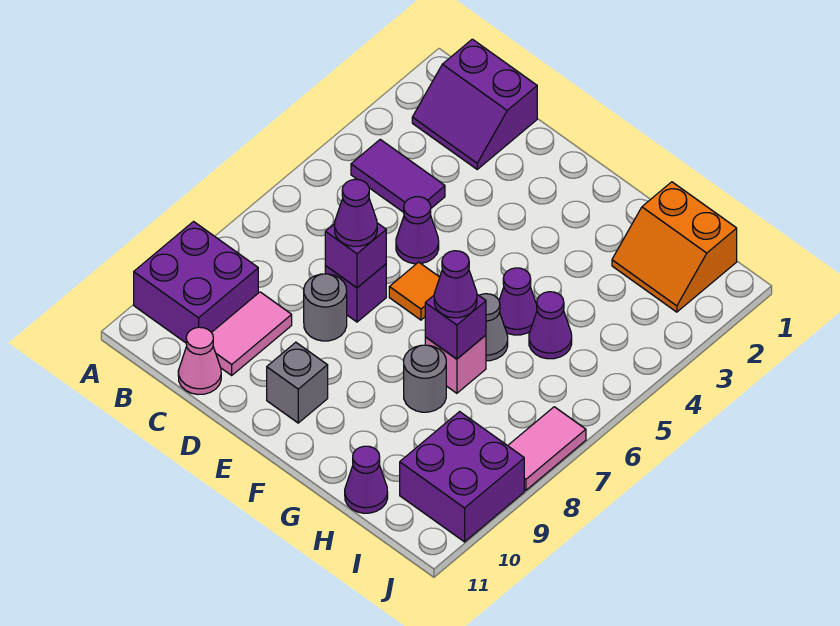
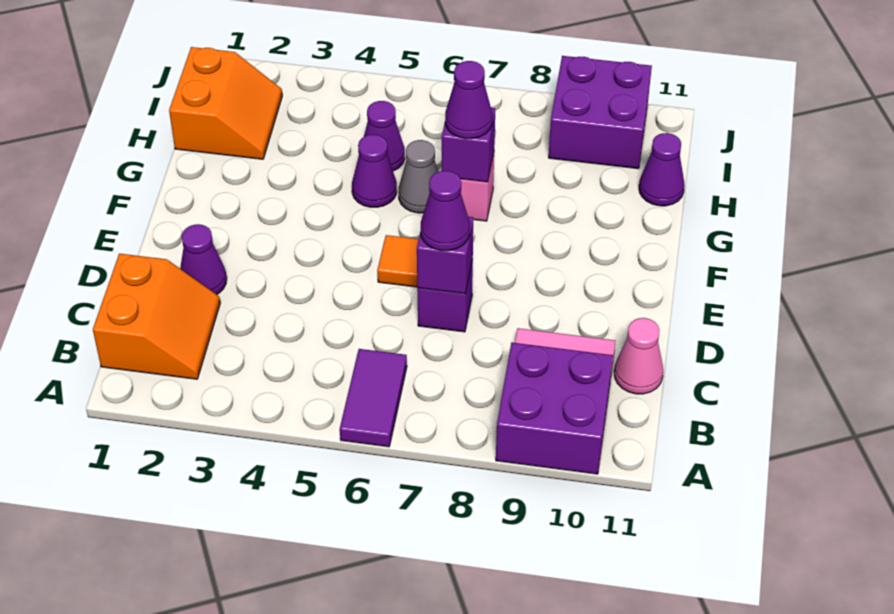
purple slope B1:C2 level 1 top 1 -> orange slope B1:C2 level 1 top 1
purple tile B4:C4 level 1 -> purple tile A6:B6 level 1
purple cone D5 level 1 -> purple cone D2 level 1
grey round brick D8 level 1 -> none
grey brick E10 level 1 -> none
grey round brick G8 level 1 -> none
pink tile J7:J8 level 1 -> none

